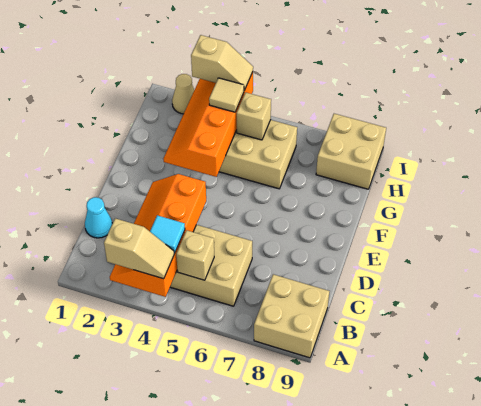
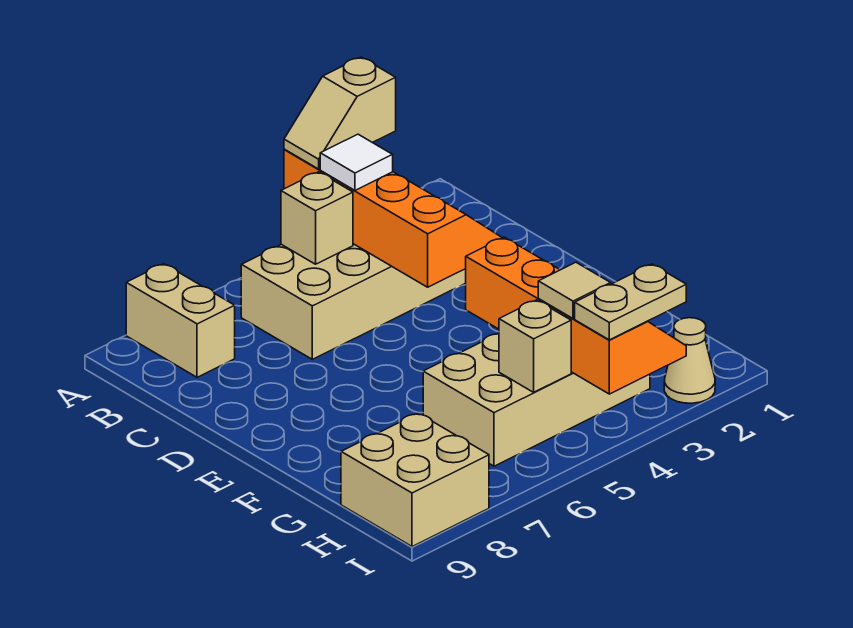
tan brick A8:B9 level 1 -> tan brick A8:B8 level 1
cyan tile B4 level 3 -> white tile B4 level 3
cyan cone C1 level 1 -> none
tan slope I3:I4 level 3 top 3 -> tan plate I3:I4 level 3

